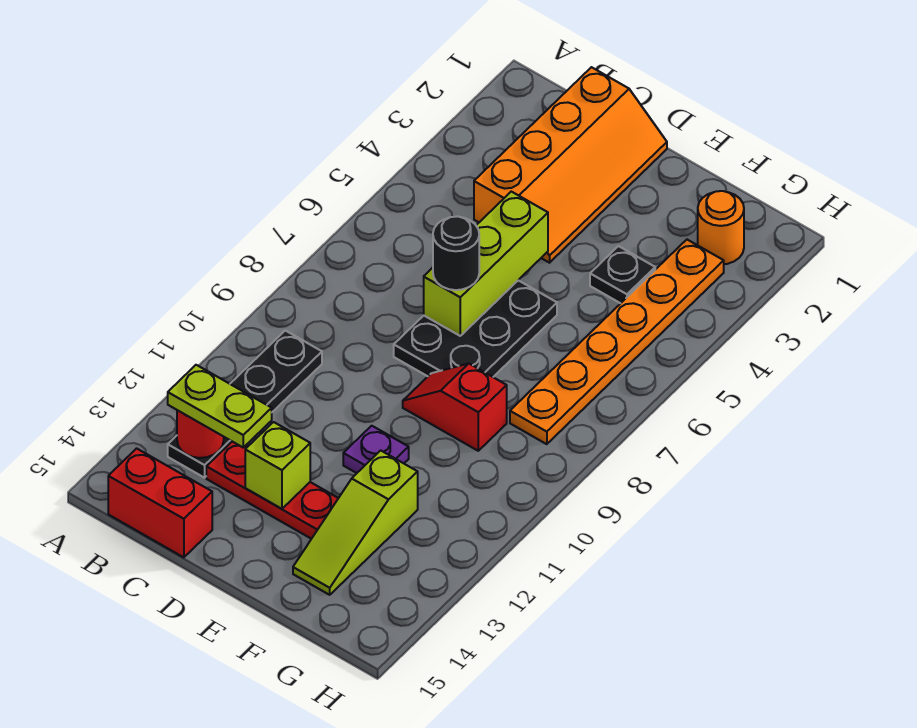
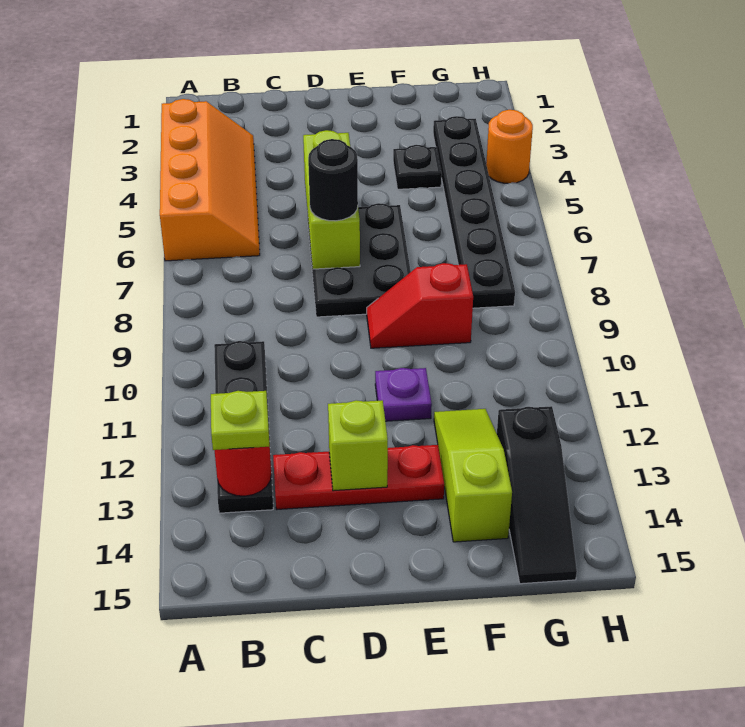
lime plate B13:C13 level 3 -> lime plate B13 level 3
red brick B15:C15 level 1 -> none
orange slope C1:D4 level 1 top C -> orange slope A3:B6 level 1 top A
lime slope F12:F14 level 1 top 12 -> lime slope F12:F14 level 1 top 14
orange round brick G2 level 1 -> orange round brick H4 level 1
orange plate G3:G8 level 1 -> black plate G3:G8 level 1
none -> black slope G13:G15 level 1 top 13

